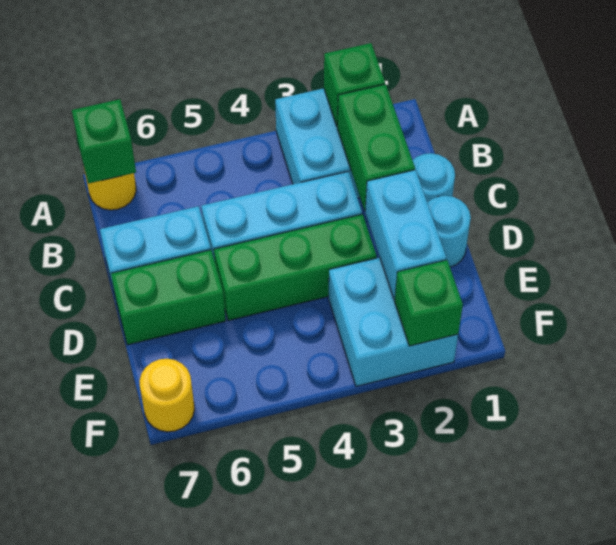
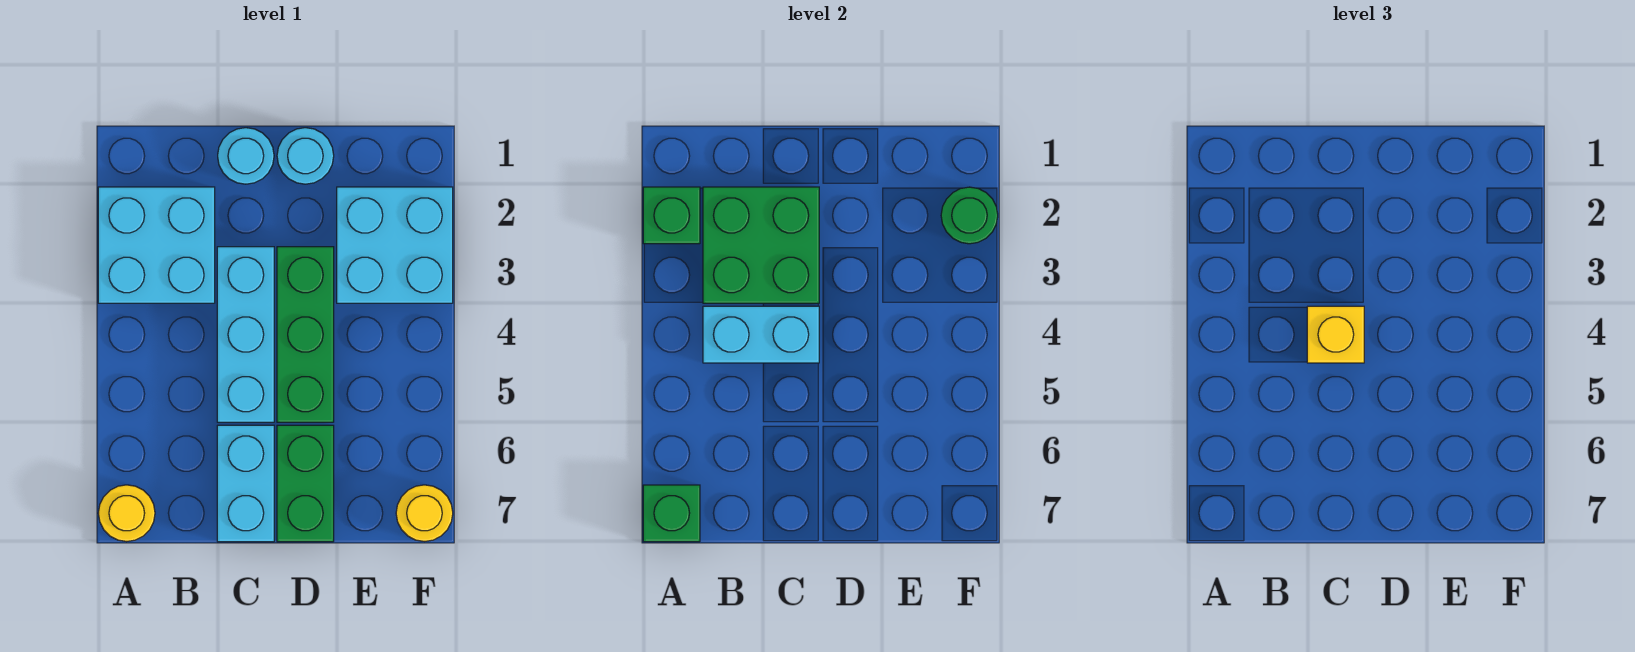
green brick B2:C2 level 2 -> green brick B2:C3 level 2
none -> yellow brick C4 level 3
cyan brick D2:E2 level 2 -> cyan brick B4:C4 level 2
green brick F2 level 2 -> green round brick F2 level 2

